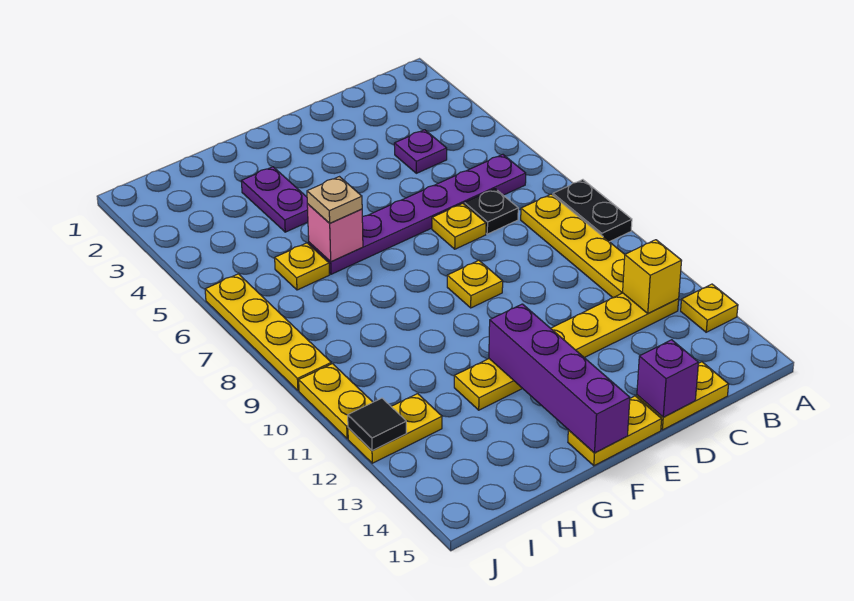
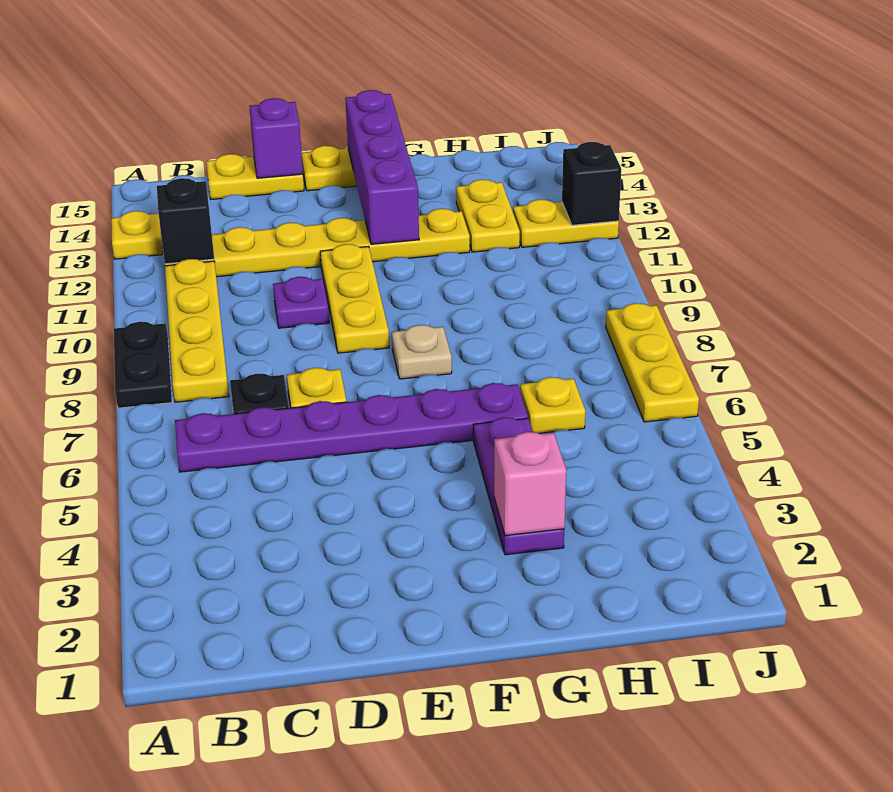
yellow brick B12 level 2 -> black brick B12 level 2
purple plate C4 level 1 -> purple plate D10 level 1
yellow plate E9 level 1 -> yellow plate E9:E11 level 1
purple plate G3:G4 level 1 -> purple plate G3:G5 level 1
pink brick G6 level 2 -> pink brick G3 level 2
tan plate G6 level 3 -> tan plate F8 level 1
yellow plate J6:J9 level 1 -> yellow plate J6:J8 level 1
yellow plate J10:J11 level 1 -> yellow plate H12:H13 level 1
black tile J12 level 2 -> black brick J12 level 2

